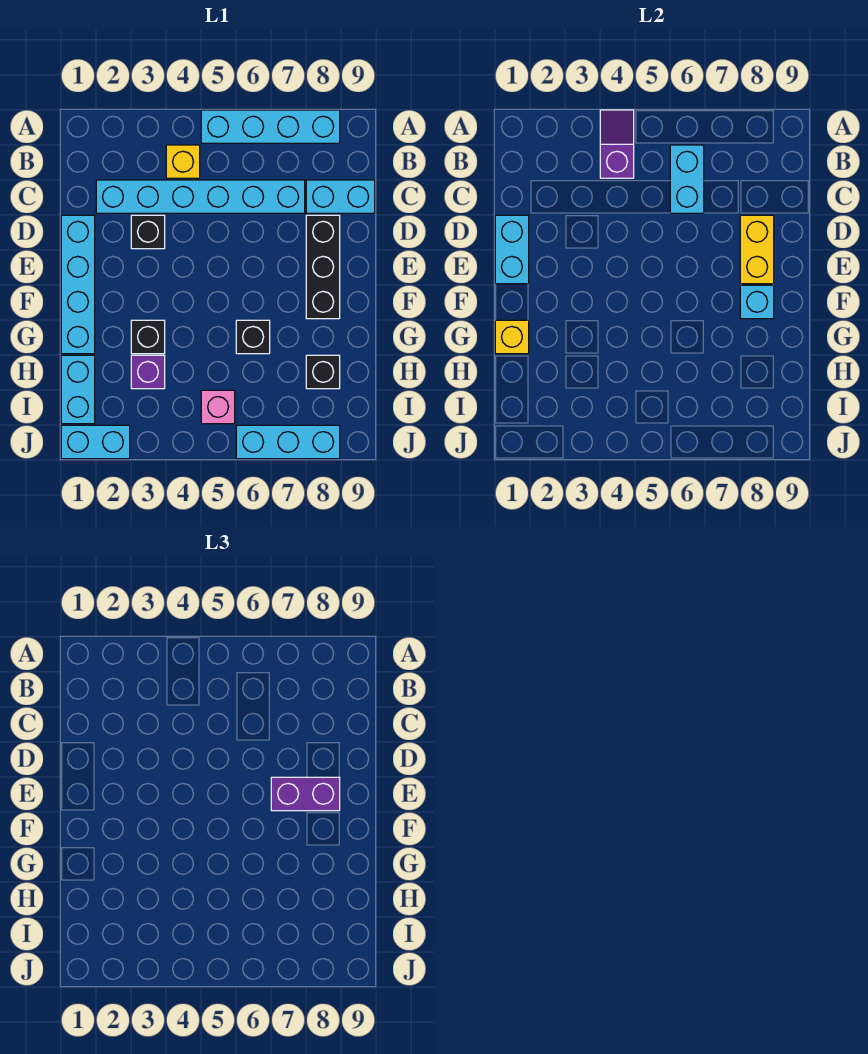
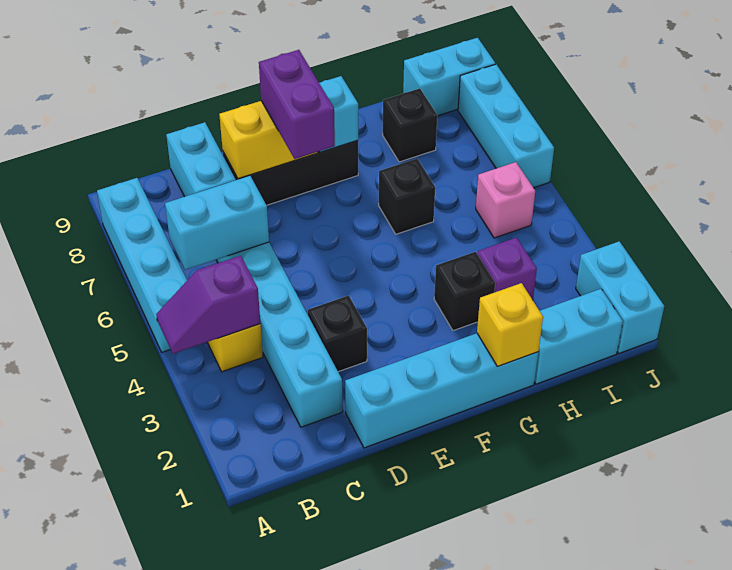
cyan brick D1:E1 level 2 -> cyan brick I9:J9 level 1

